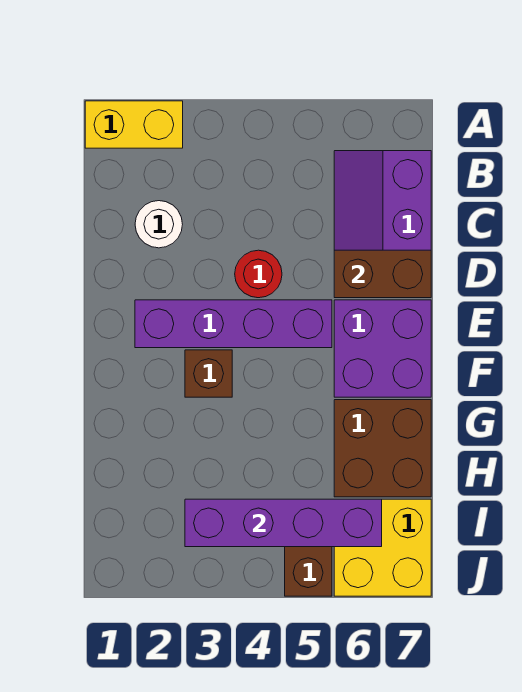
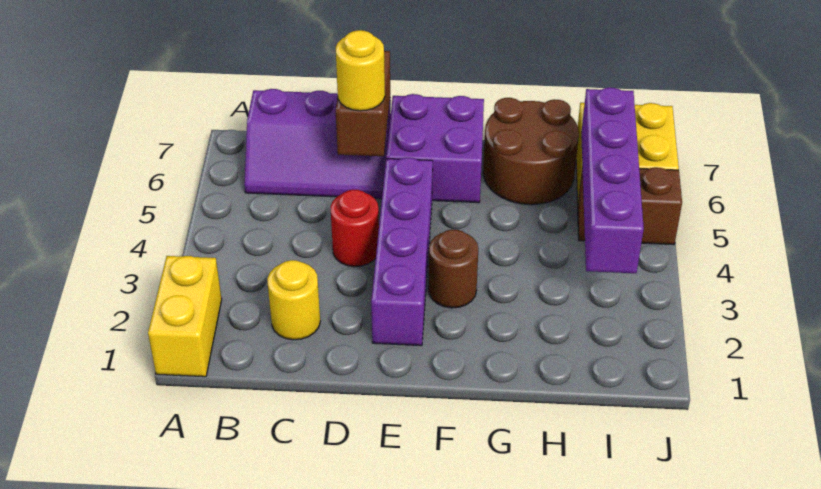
white round brick C2 level 1 -> yellow round brick C2 level 1
none -> yellow round brick D6 level 3
brown brick F3 level 1 -> brown round brick F3 level 1
brown brick G6:H7 level 1 -> brown round brick G6:H7 level 1

